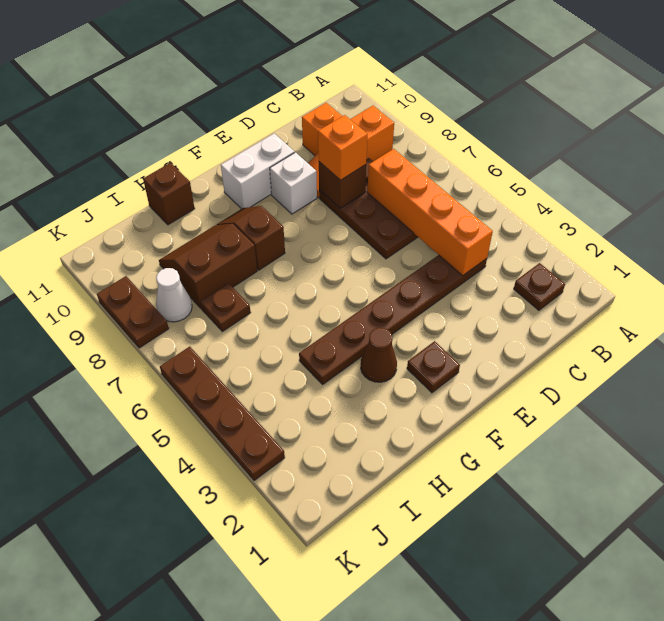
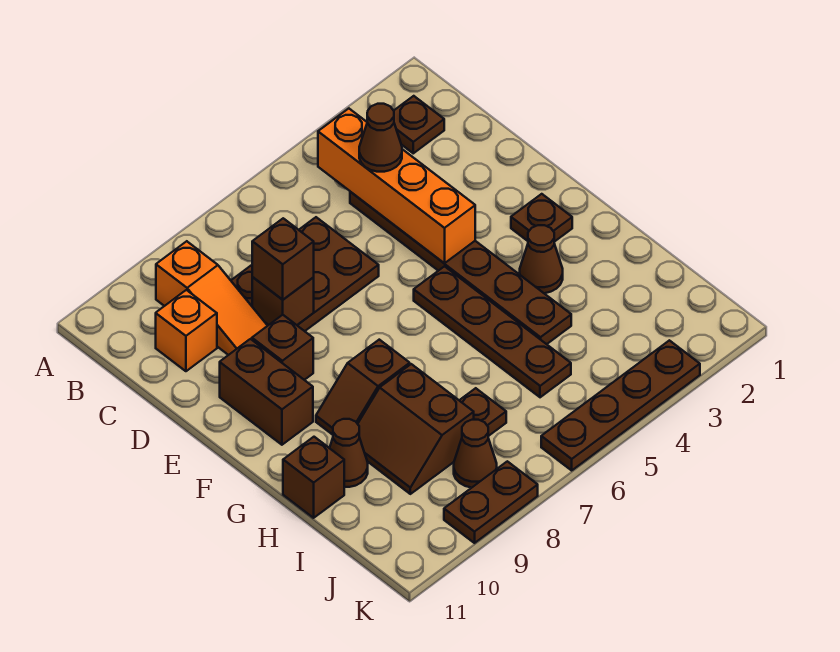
orange brick C4:C7 level 2 -> orange brick B4:E4 level 2
none -> brown cone C4 level 3
orange brick D8 level 3 -> brown brick D8 level 3
white brick E9 level 1 -> brown brick E9 level 1
white brick E10:F10 level 1 -> brown brick E10:F10 level 1
none -> brown plate F5:I5 level 1
none -> brown cone H10 level 1
white cone J8 level 1 -> brown cone J8 level 1

